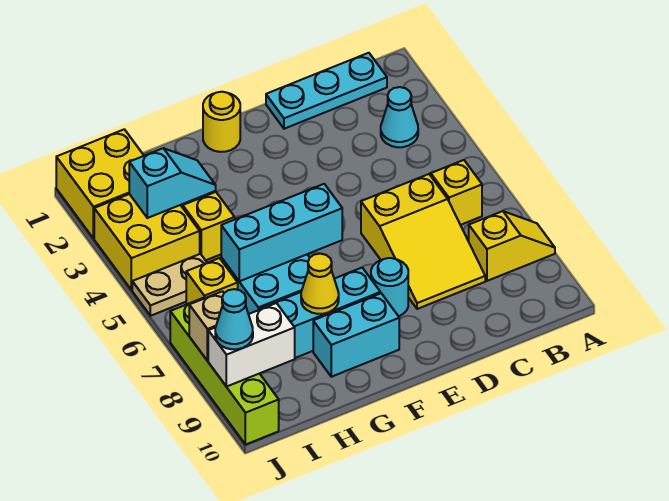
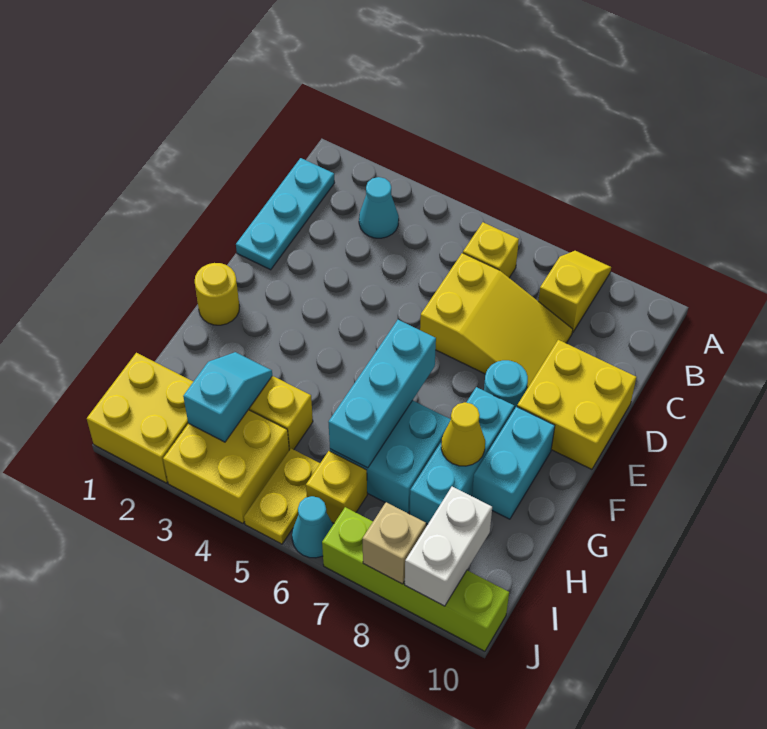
none -> yellow brick D9:E10 level 1
tan plate I5:J5 level 1 -> yellow plate I5:J5 level 1
cyan cone J9 level 3 -> cyan cone J6 level 1

